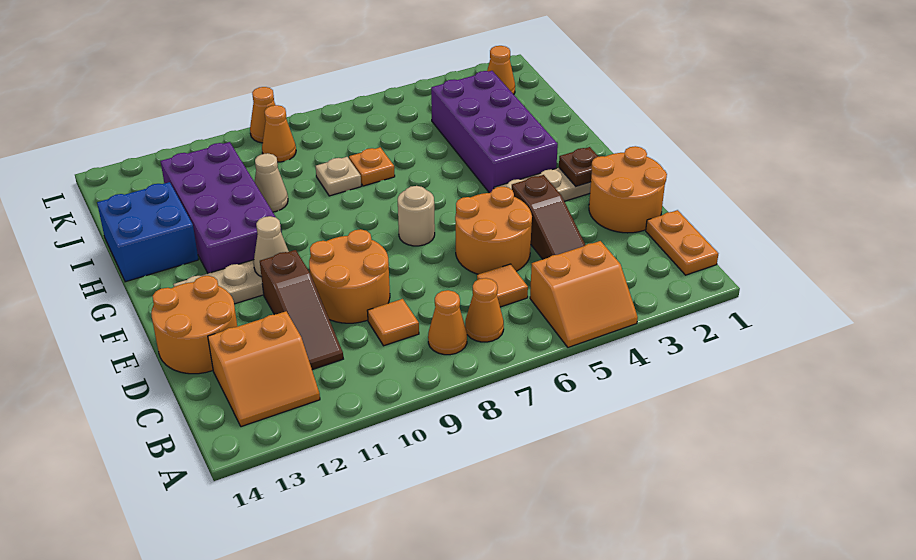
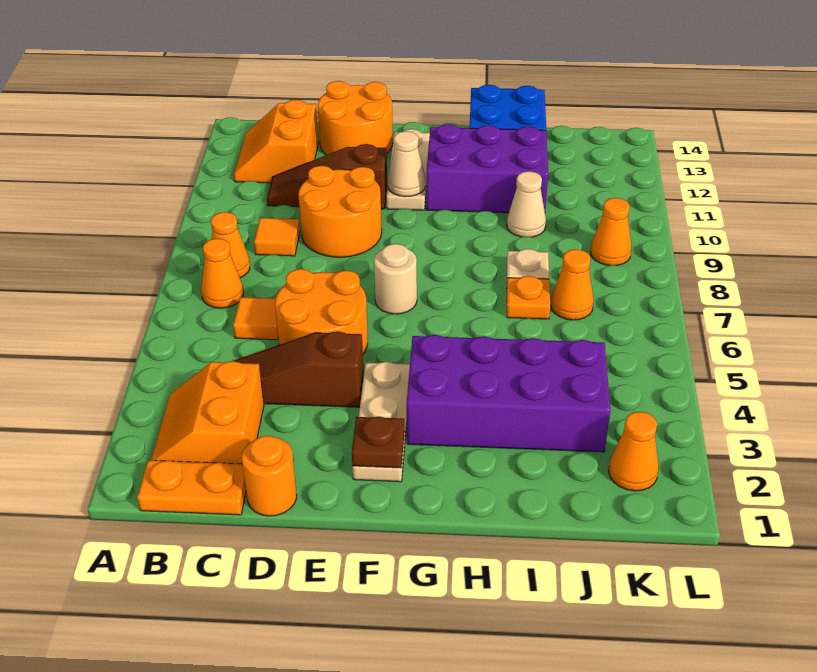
orange slope A4:B5 level 1 top B -> orange slope B2:C3 level 1 top C
orange round brick D1:E2 level 1 -> orange round brick D1 level 1
purple brick G11:J12 level 1 -> purple brick G11:I12 level 1
orange cone L9 level 1 -> orange cone J7 level 1

